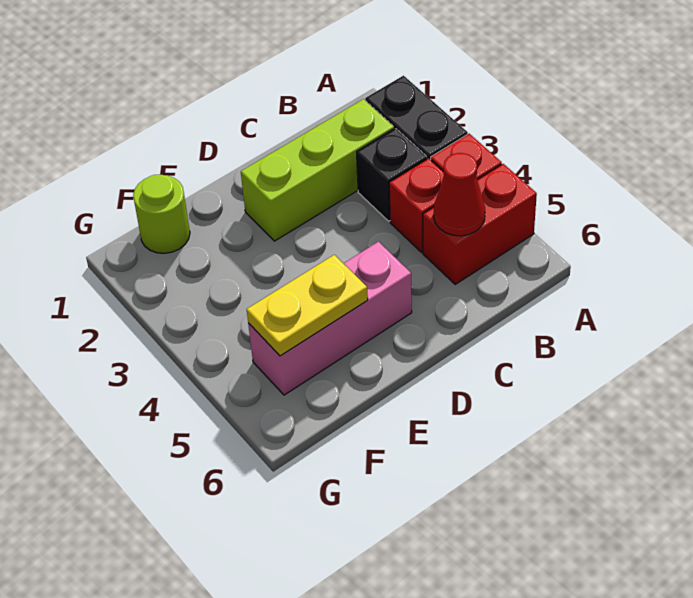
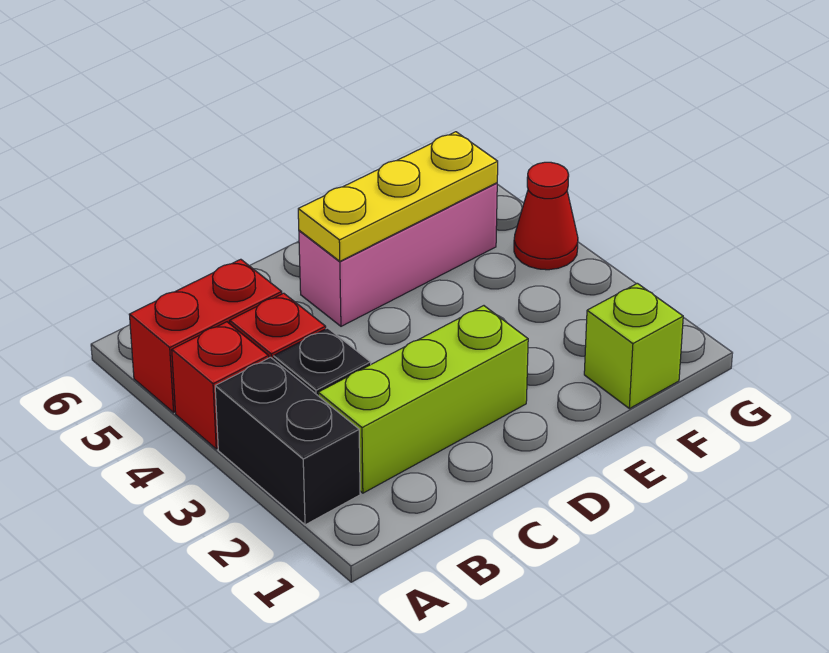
red cone B5 level 2 -> red cone G4 level 1
yellow plate E5:F5 level 2 -> yellow plate D5:F5 level 2
lime round brick F1 level 1 -> lime brick F1 level 1

